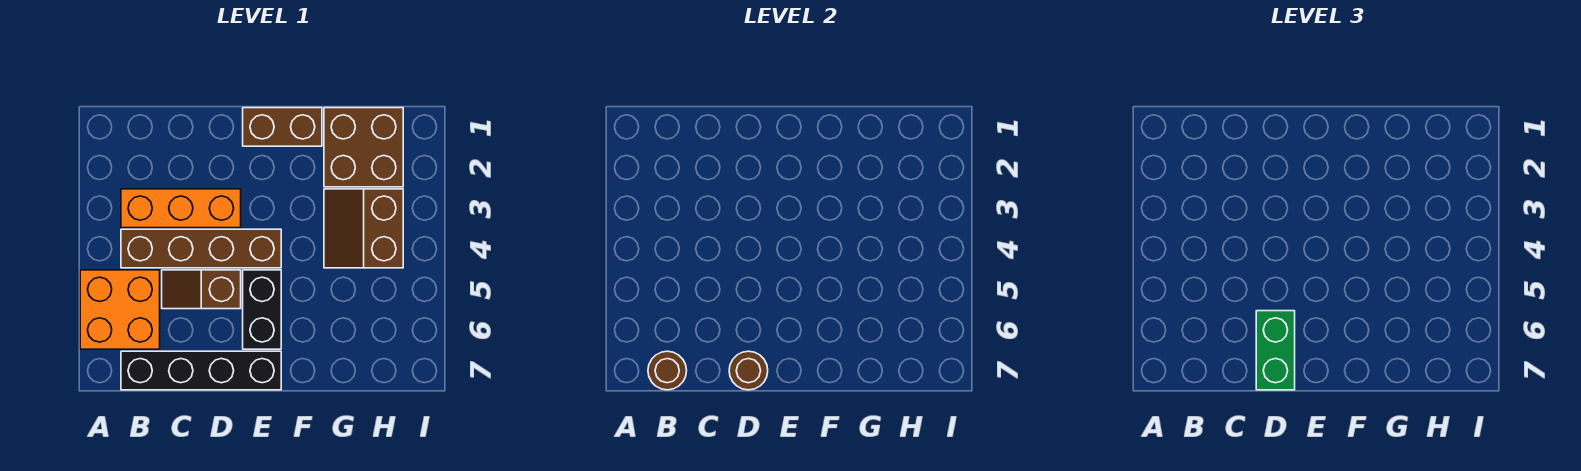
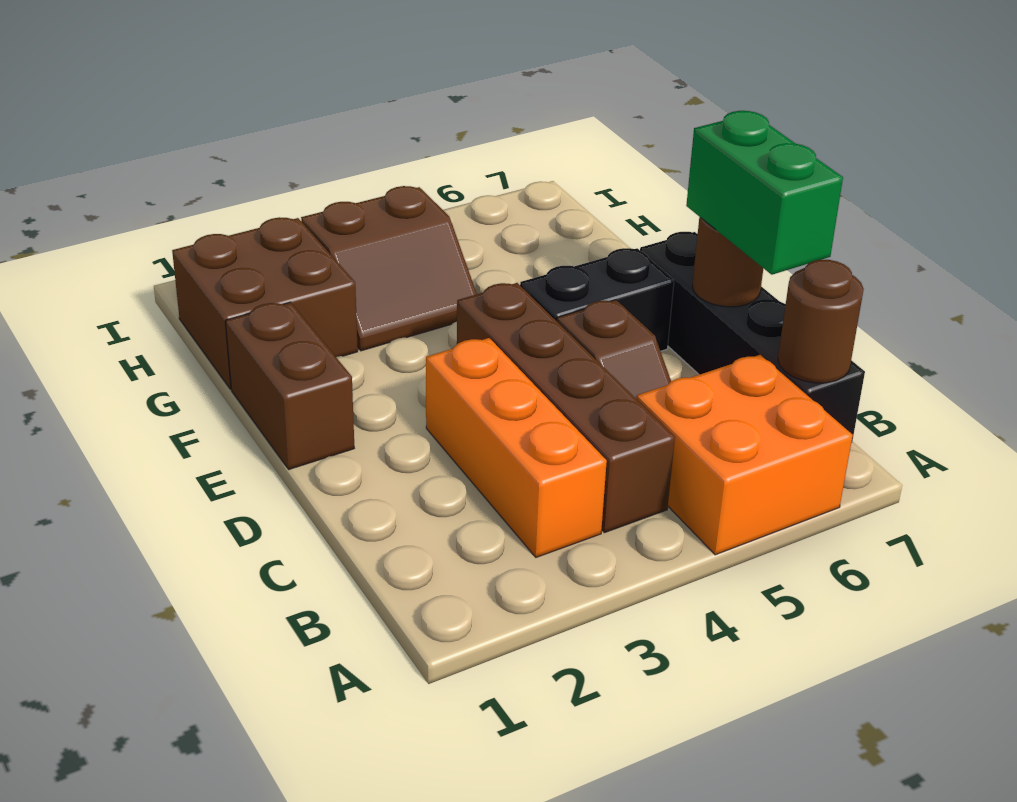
green brick D6:D7 level 3 -> green brick C7:D7 level 3

